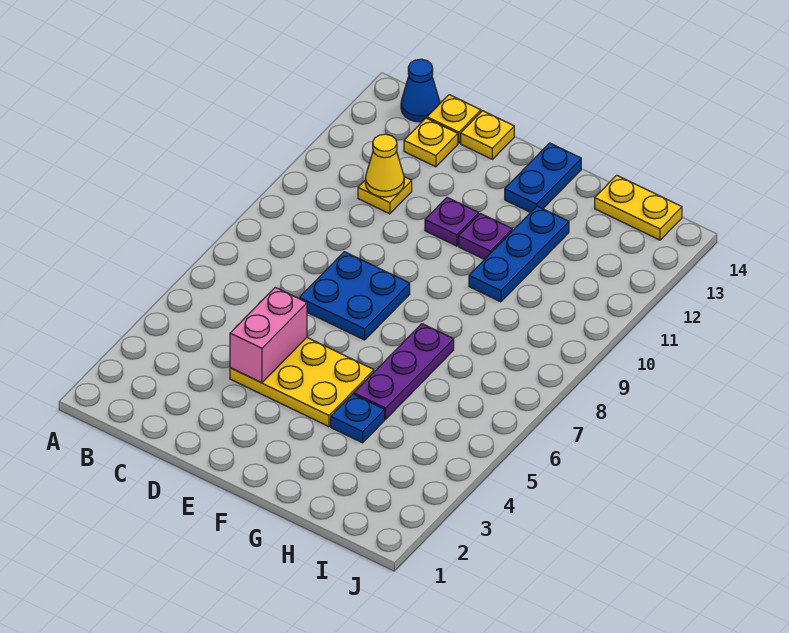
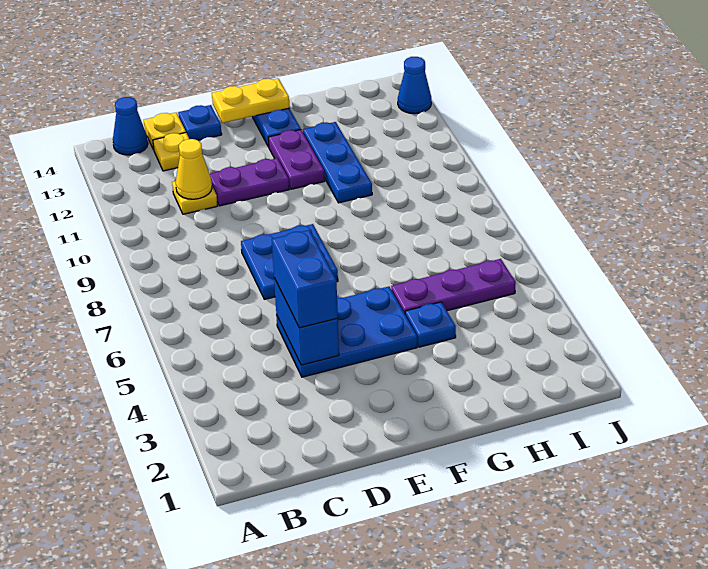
yellow plate D4:F5 level 1 -> blue plate D4:F5 level 1
pink brick D4:D5 level 2 -> blue brick D4:D5 level 2
none -> blue brick D4:D5 level 3
yellow plate D14 level 1 -> blue plate D14 level 1
purple plate E11 level 1 -> purple plate D11:E11 level 1
purple plate F11 level 1 -> purple plate F11:F12 level 1
purple plate G5:G7 level 1 -> purple plate G5:I5 level 1
yellow plate H14:I14 level 1 -> yellow plate E14:F14 level 2
none -> blue cone J13 level 1

